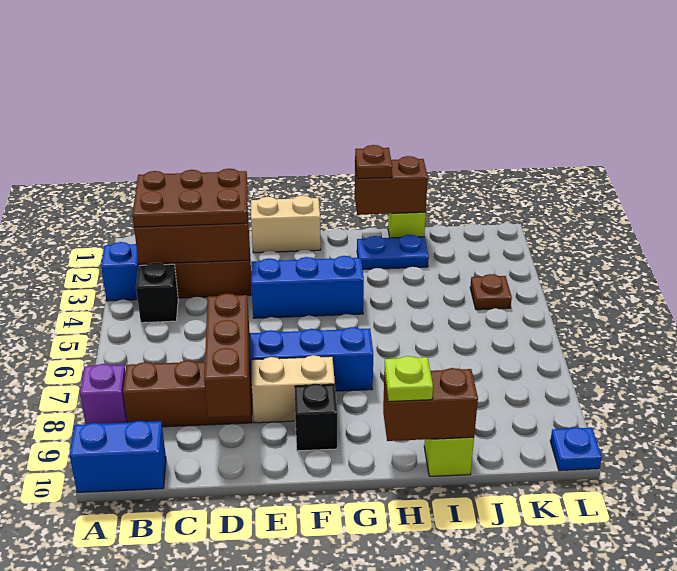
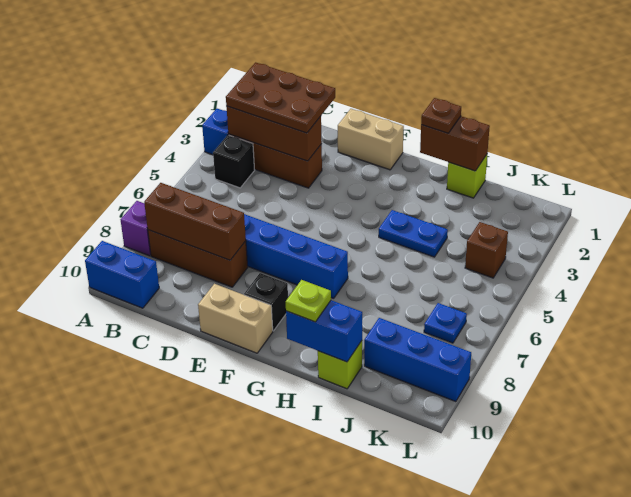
brown brick D7:D9 level 2 -> brown brick B8:D8 level 2
blue brick E4:G4 level 1 -> blue brick J9:L9 level 1
tan brick E8:F8 level 1 -> tan brick E10:F10 level 1
blue plate H2:I2 level 1 -> blue plate H4:I4 level 1
brown brick H10:I10 level 2 -> blue brick H10:I10 level 2
brown plate K4 level 1 -> brown brick K4 level 1
blue plate L10 level 1 -> blue plate K7 level 1

